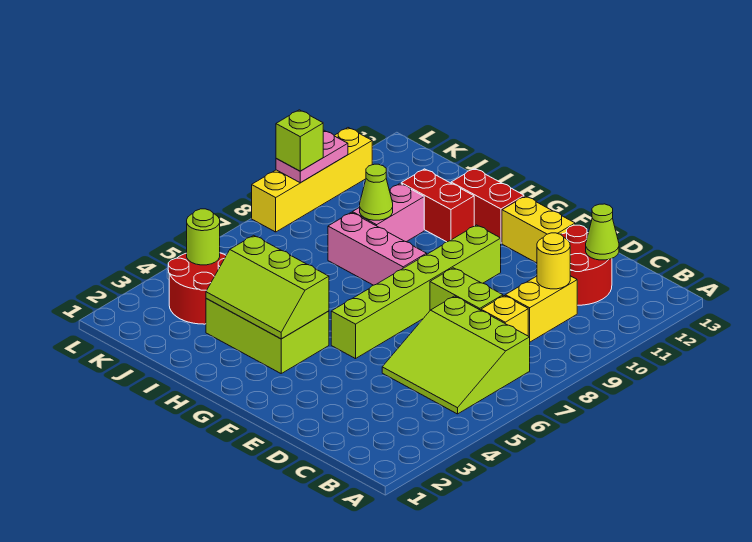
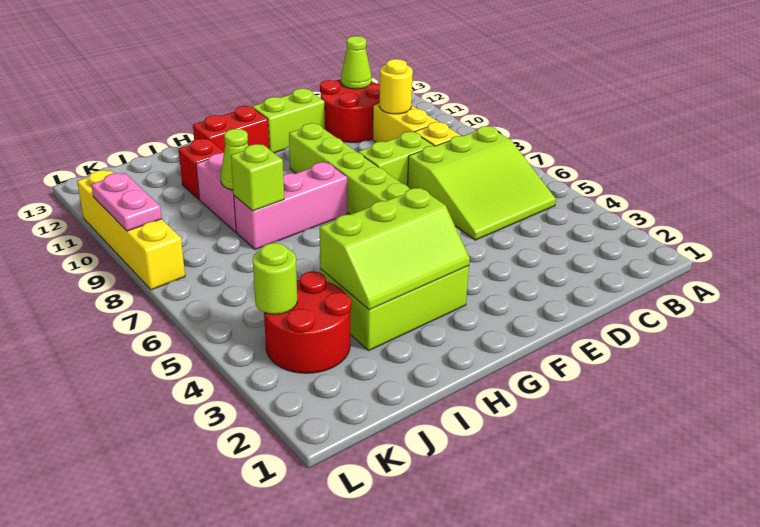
yellow brick E12:F12 level 1 -> lime brick E12:F12 level 1
red brick H11:I11 level 1 -> red brick I11 level 1
lime brick L9 level 3 -> lime brick I8 level 2

